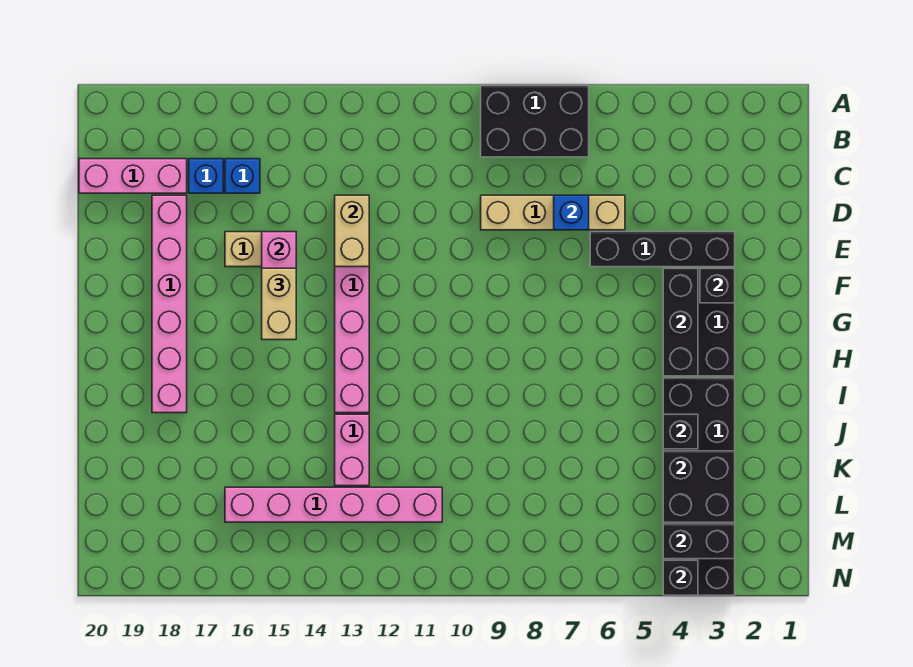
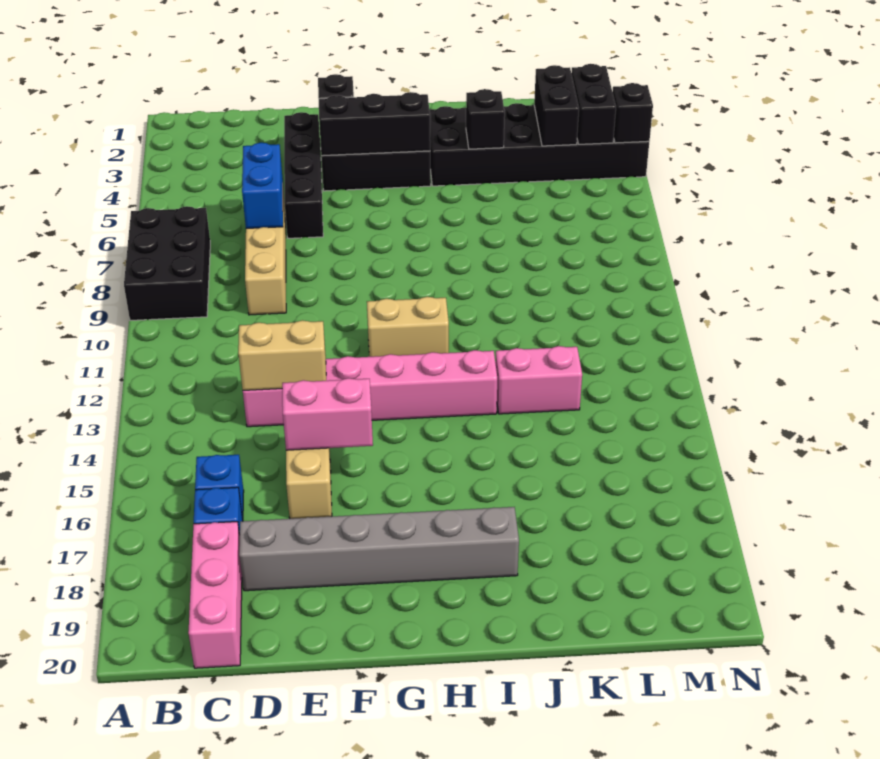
blue brick D7 level 2 -> blue brick D6:D7 level 2
pink brick D18:I18 level 1 -> grey brick D18:I18 level 1
tan brick F15:G15 level 3 -> tan brick G11:H11 level 1
black brick K3:L4 level 2 -> black brick L3:L4 level 2
pink brick L11:L16 level 1 -> none

